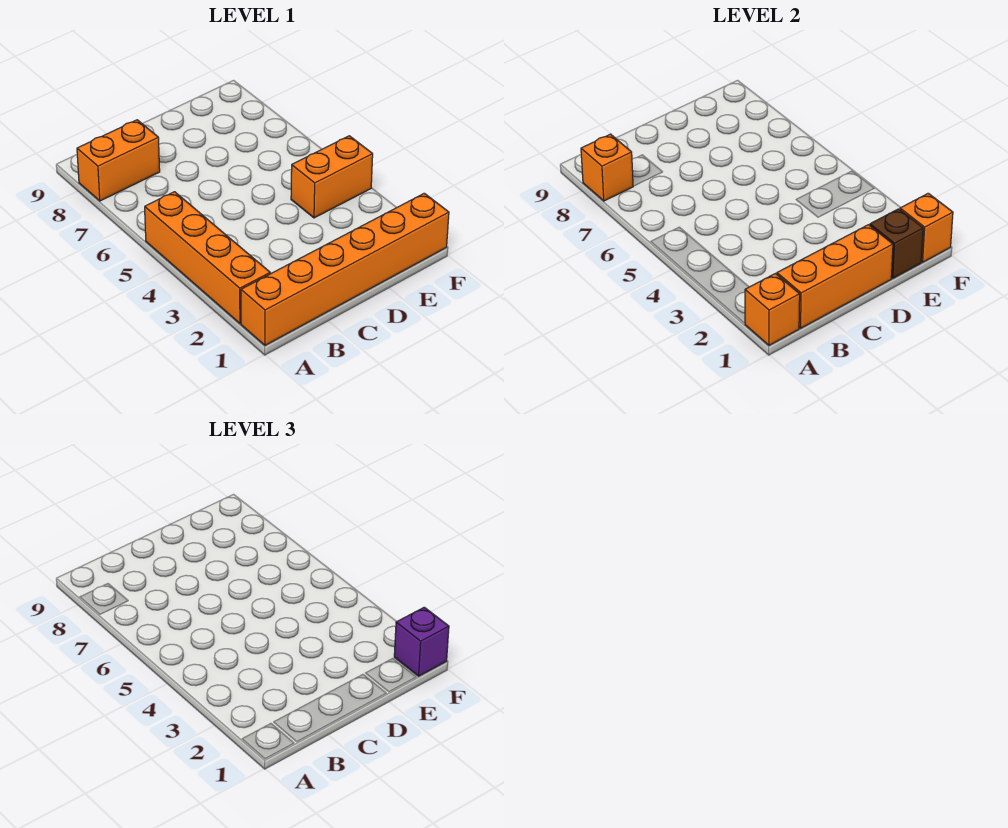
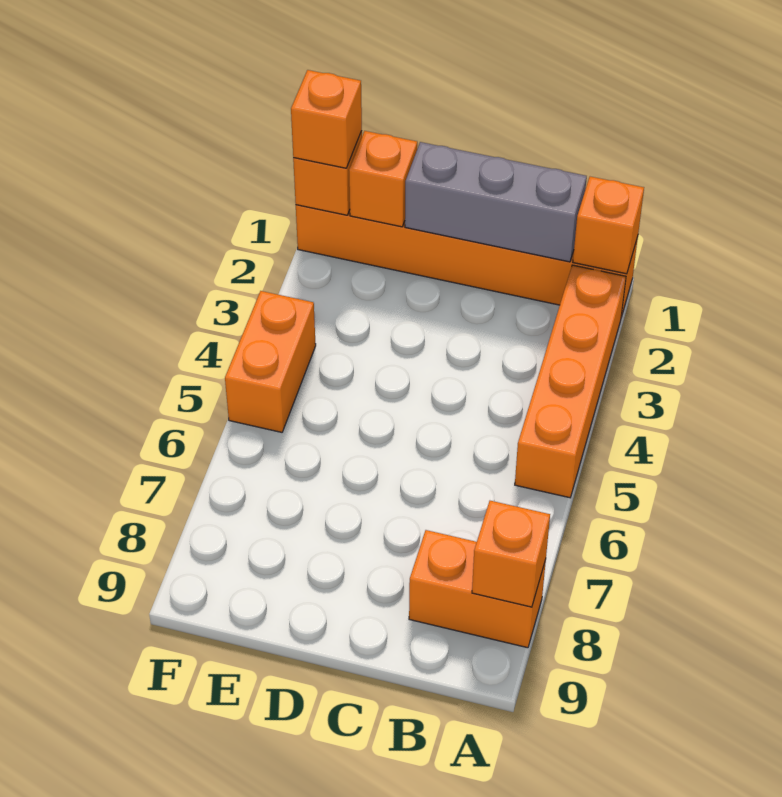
orange brick B1:D1 level 2 -> grey brick B1:D1 level 2
brown brick E1 level 2 -> orange brick E1 level 2
orange brick E4:F4 level 1 -> orange brick F4:F5 level 1
purple brick F1 level 3 -> orange brick F1 level 3

